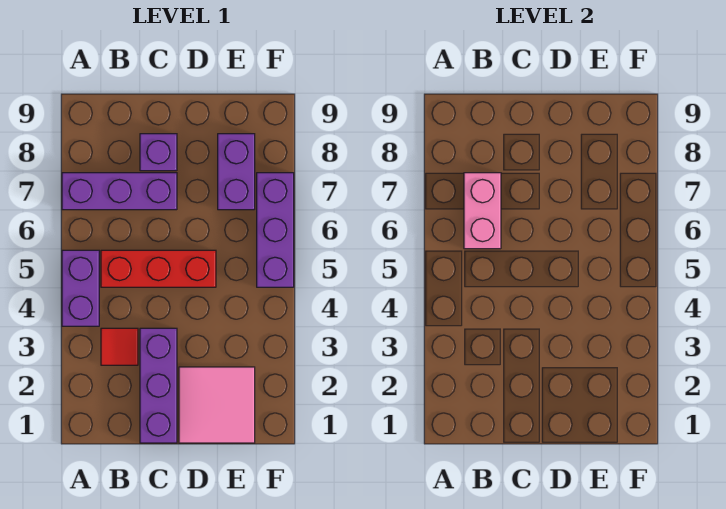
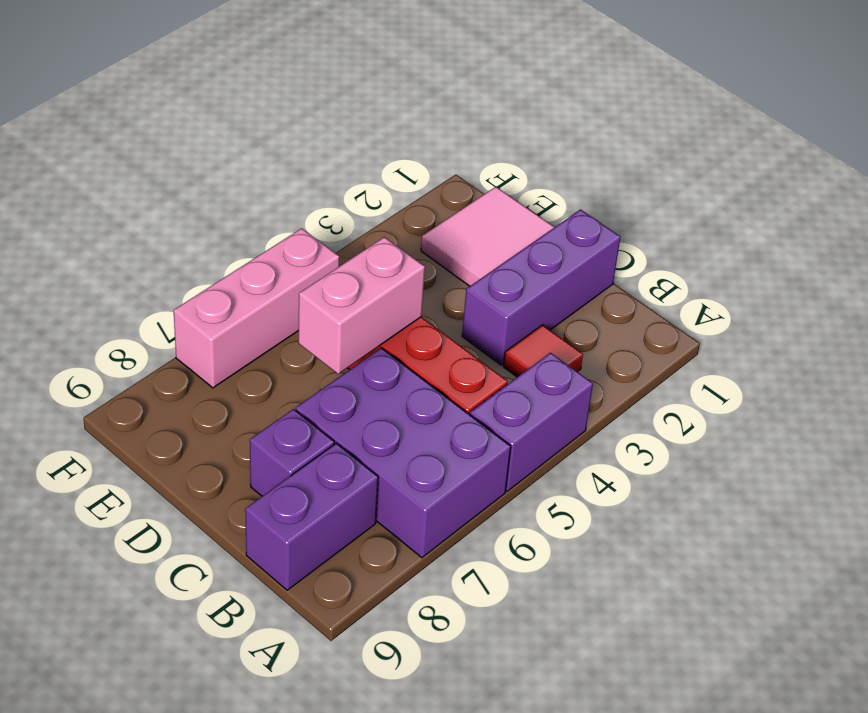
purple brick A7:C7 level 1 -> purple brick A6:C7 level 1
pink brick B6:B7 level 2 -> pink brick D5:D6 level 2
purple brick E7:E8 level 1 -> purple brick B8:B9 level 1
purple brick F5:F7 level 1 -> pink brick F5:F7 level 1

